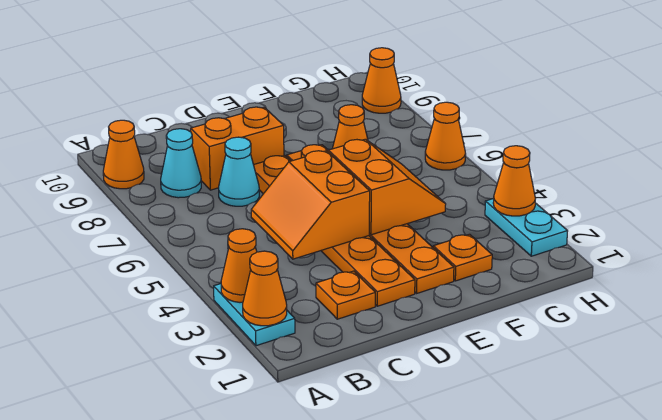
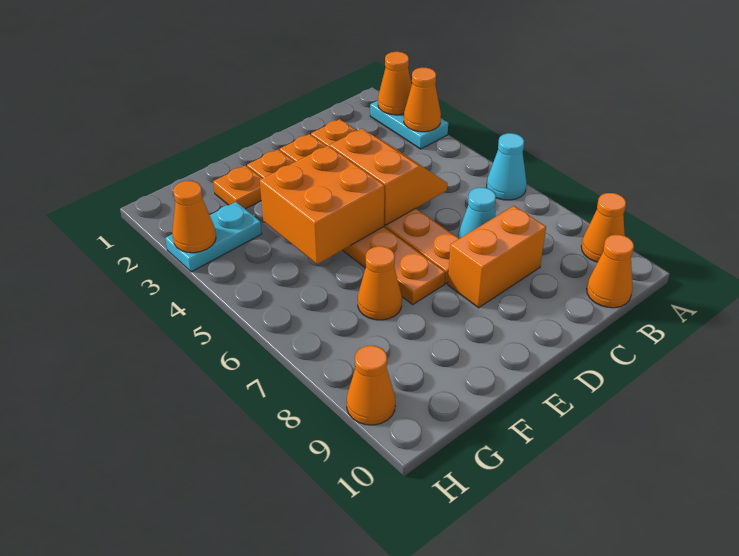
cyan cone B8 level 1 -> cyan cone A6 level 1
orange slope E4:F5 level 2 top E -> orange brick E4:F5 level 2
cyan plate H2:H3 level 1 -> cyan plate G3:H3 level 1
orange cone H6 level 1 -> orange cone B10 level 1

